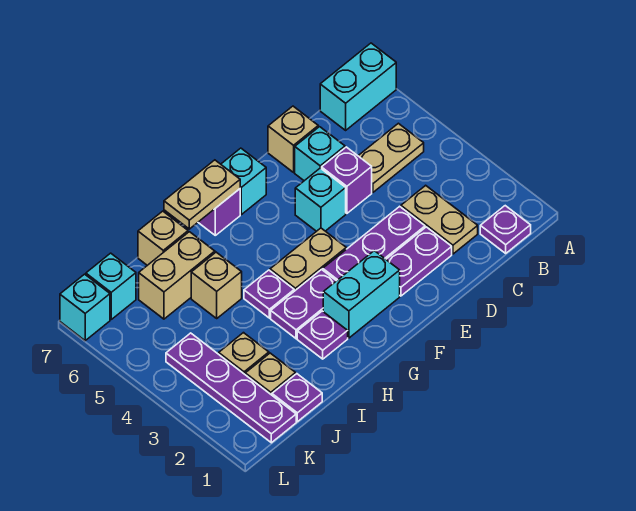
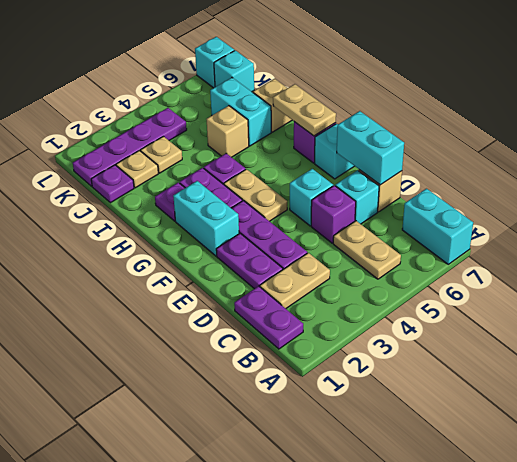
purple plate B1 level 1 -> purple plate B1:C1 level 1
none -> cyan brick D7:E7 level 2
tan brick I6:J6 level 1 -> cyan brick I6:J6 level 1

